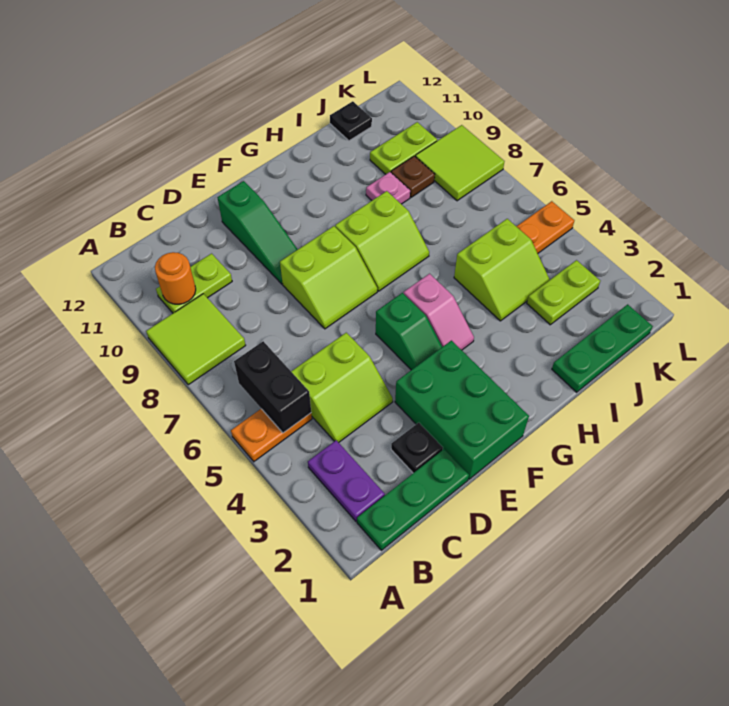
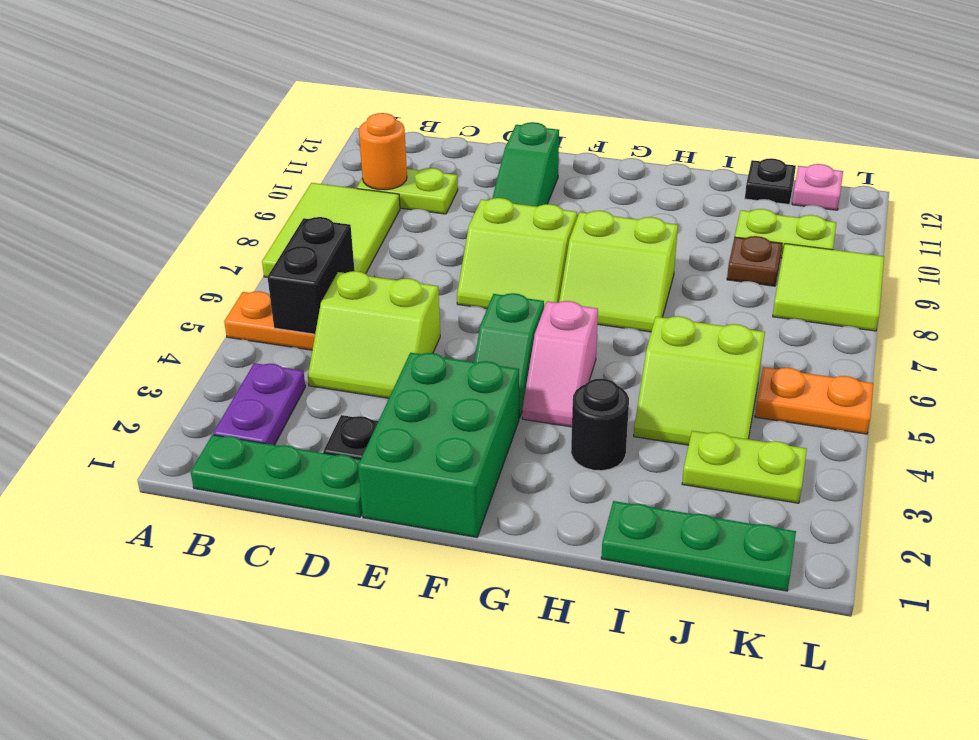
lime tile A8:B9 level 1 -> lime tile A7:B9 level 1
none -> black round brick H3 level 1
pink plate I9 level 1 -> pink plate K12 level 1

